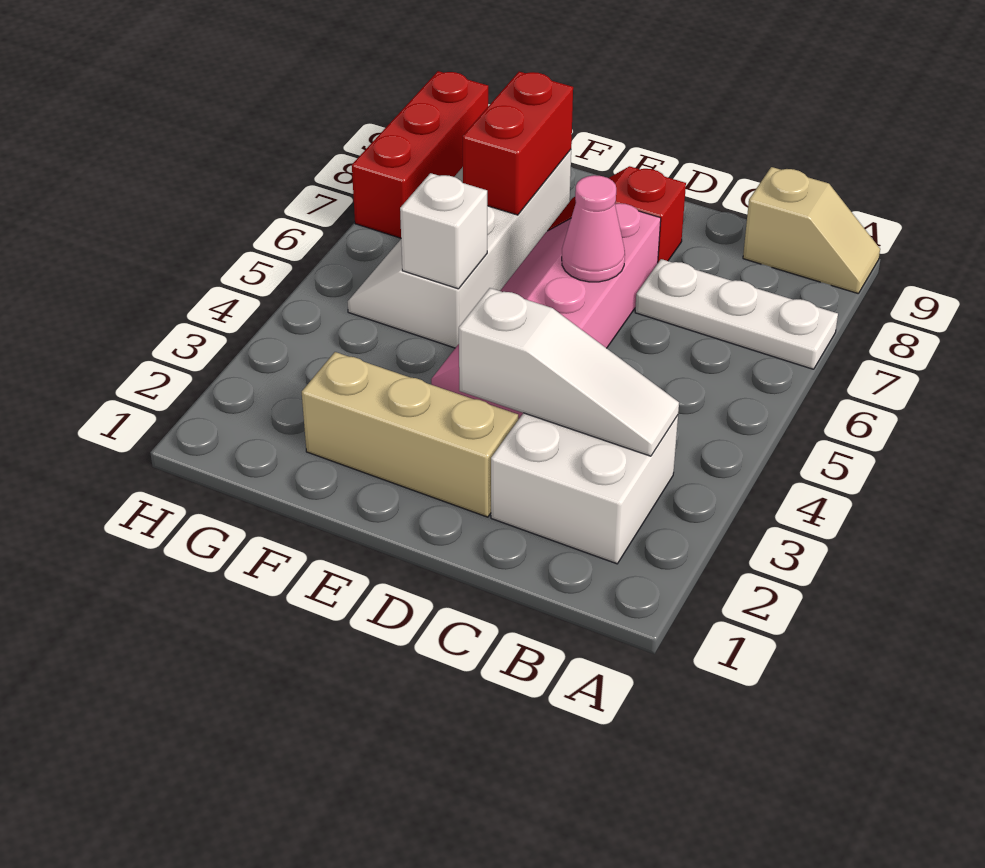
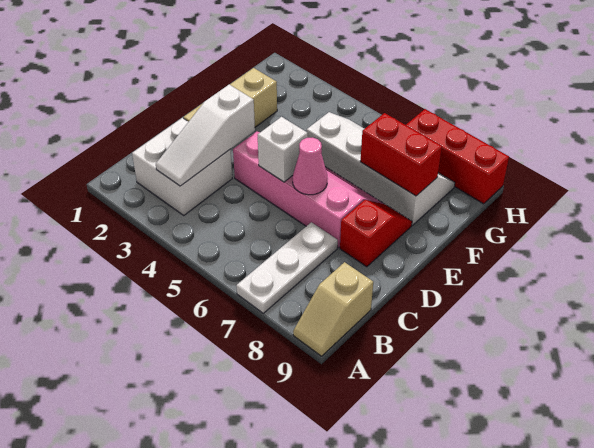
white brick F5 level 2 -> white brick D5 level 2

